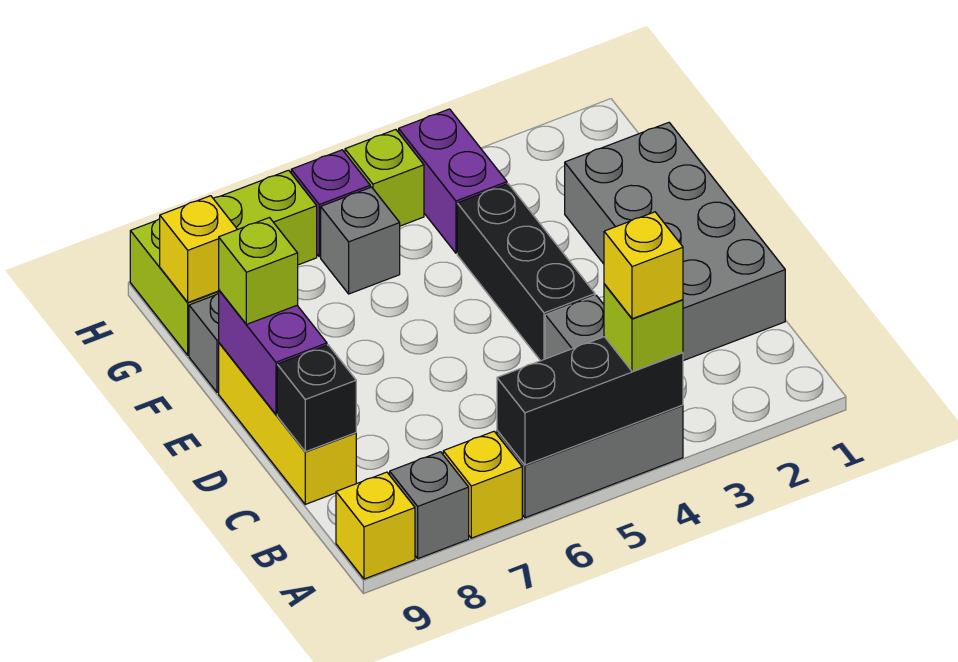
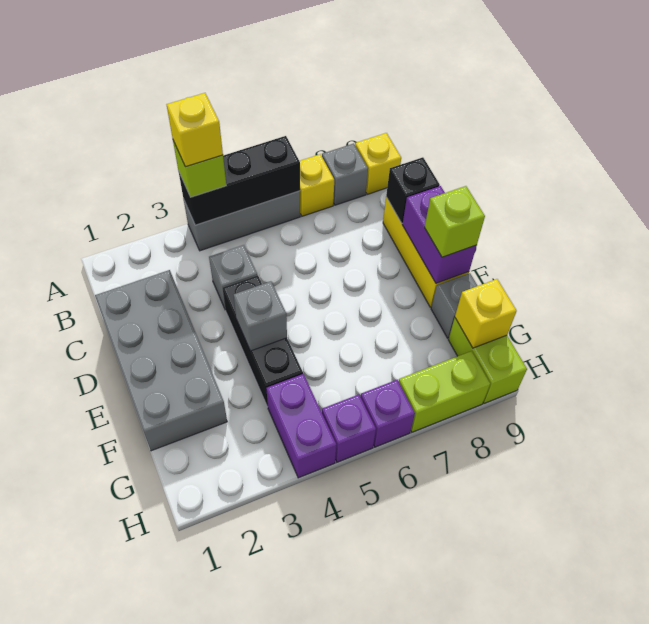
grey brick G6 level 1 -> grey brick E4 level 2
lime brick H5 level 1 -> purple brick H5 level 1

